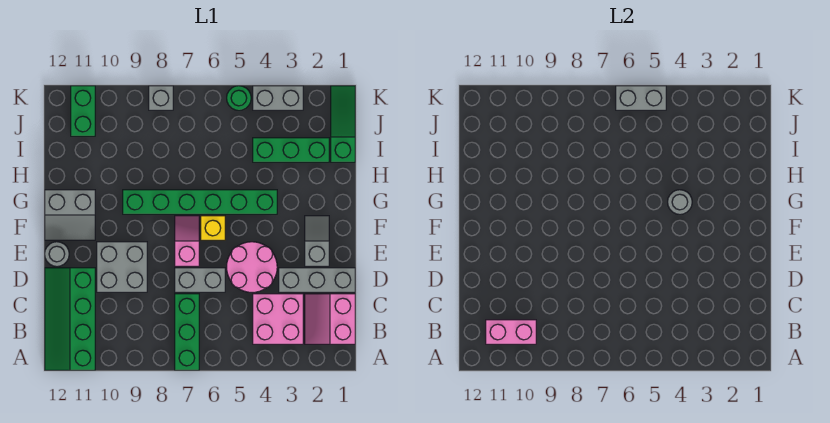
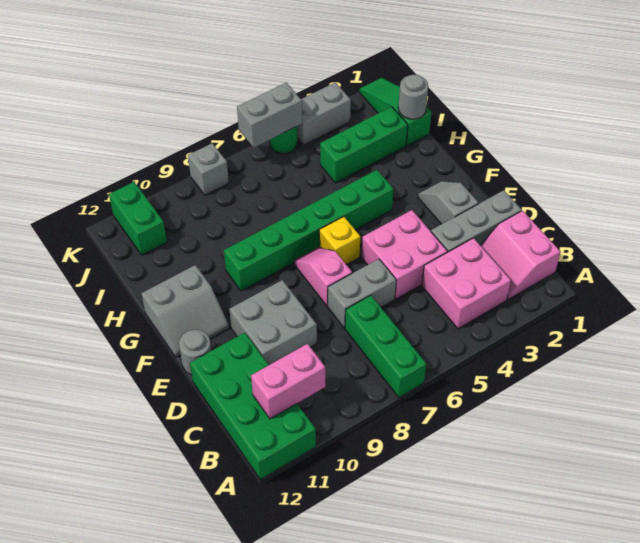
green slope A11:D12 level 1 top 11 -> green brick A11:D12 level 1
pink round brick D4:E5 level 1 -> pink brick D4:E5 level 1
grey round brick G4 level 2 -> grey round brick I1 level 2

